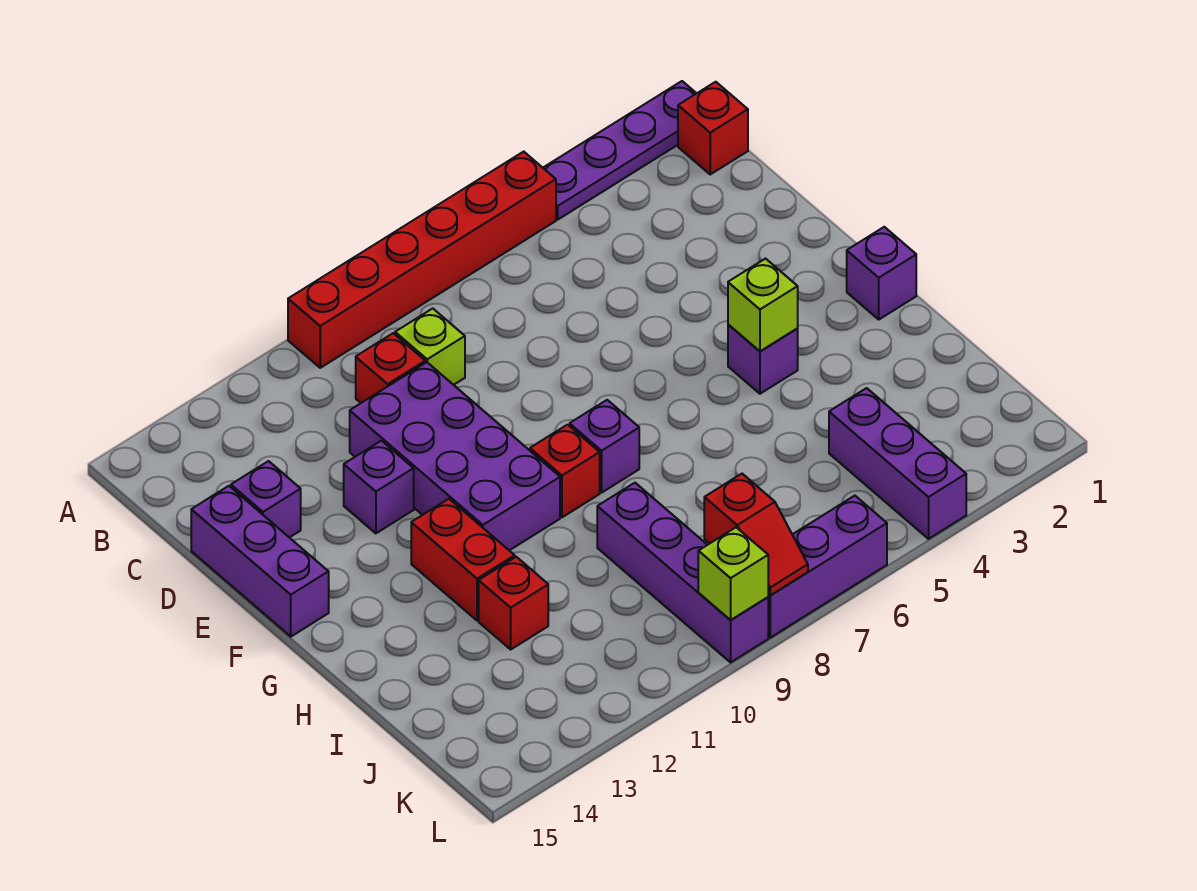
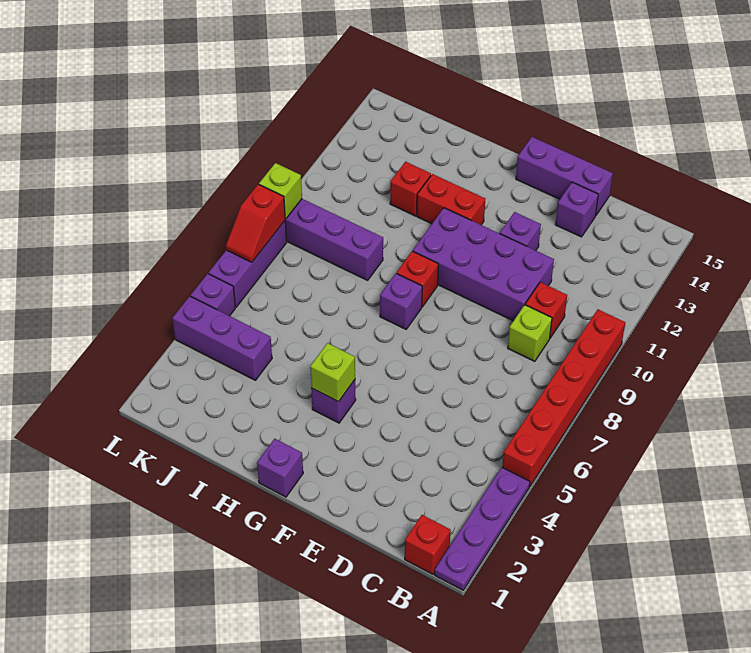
red slope K8:L8 level 2 top K -> red slope L7:L8 level 2 top 8
none -> purple brick L5 level 1

